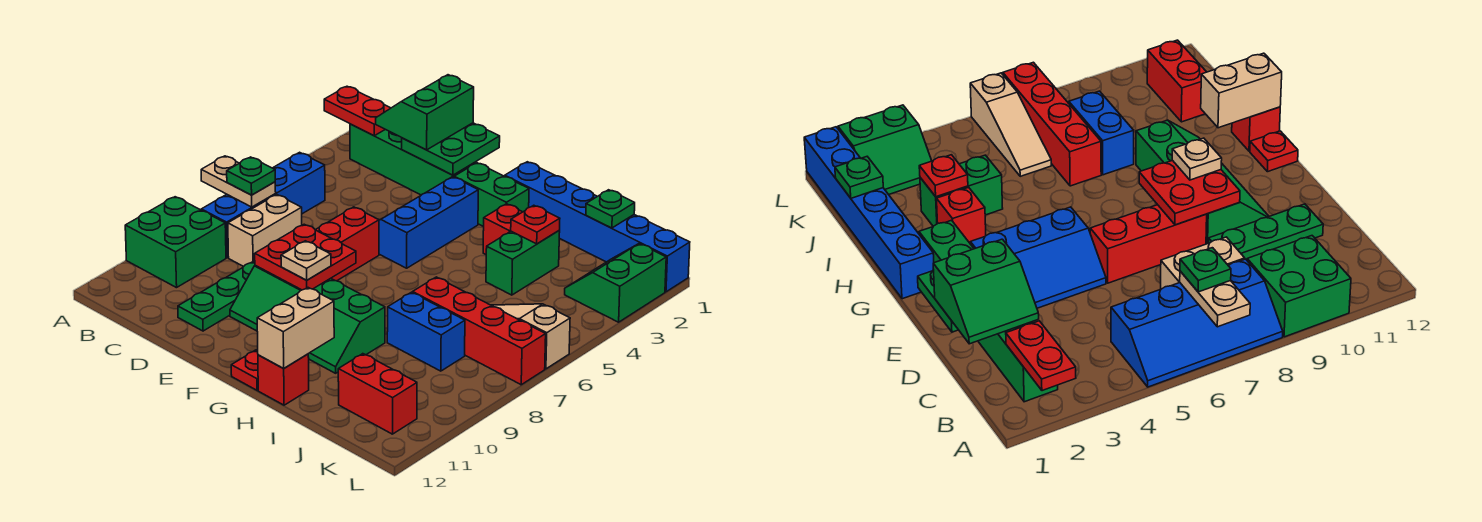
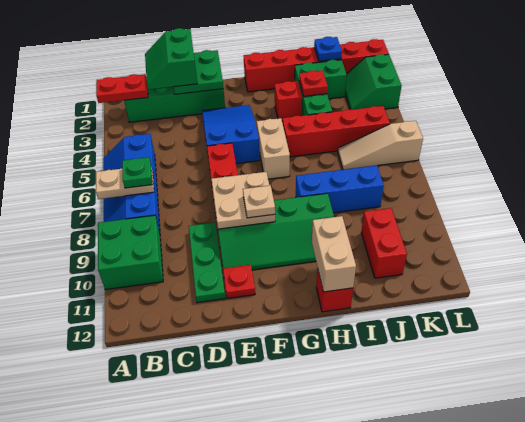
tan brick C7:C8 level 1 -> tan brick G5:G6 level 1
blue slope E3:F5 level 1 top F -> blue slope E3:F5 level 1 top 5
red plate E8:F9 level 2 -> tan plate E8:F9 level 2
green brick F2:G2 level 1 -> green brick I2:J2 level 1
blue brick G1:L1 level 1 -> red brick G1:L1 level 1
red plate G12 level 1 -> red plate E11 level 1
red brick I7:L7 level 1 -> red brick H5:K5 level 1
blue brick I8:J8 level 1 -> blue brick H8:J8 level 1
green plate J1 level 2 -> blue plate J1 level 2
red brick J11:K11 level 1 -> red brick J10:J11 level 1

